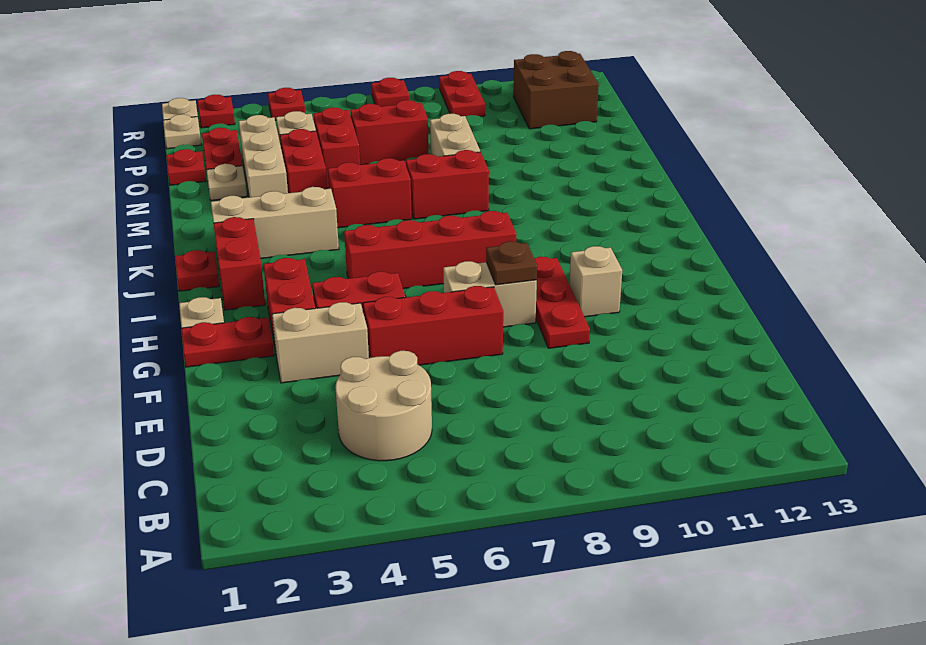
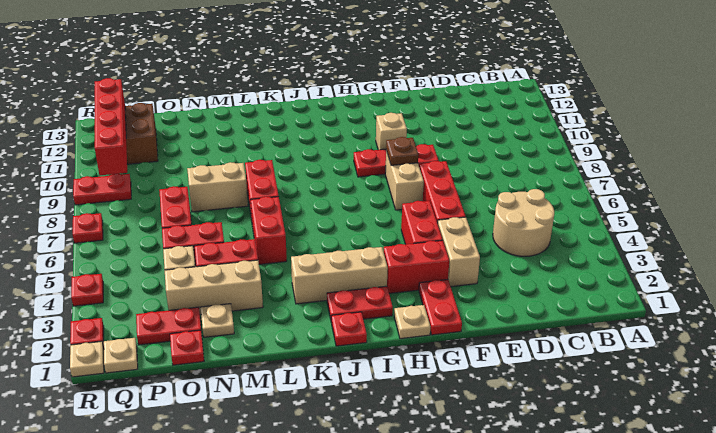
red brick I2:J2 level 1 -> red plate I2:J2 level 1
red brick I5:I8 level 1 -> red brick Q9:Q12 level 2
tan brick K2:K4 level 1 -> tan brick I3:K3 level 1

